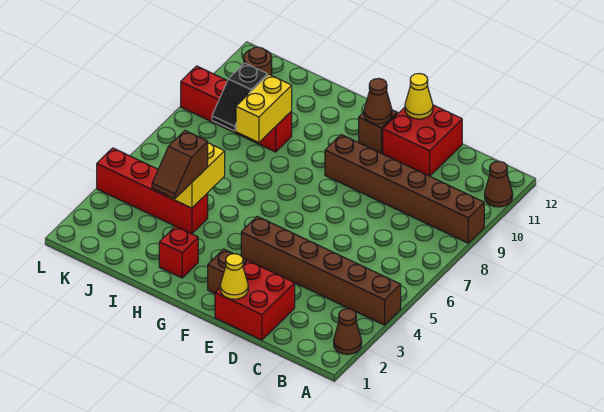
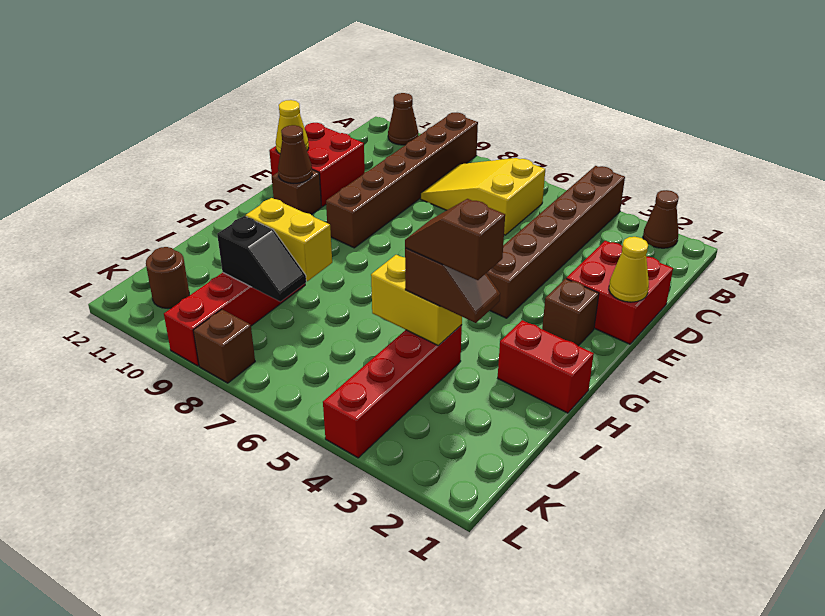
none -> yellow slope B6:C8 level 1 top 6
red brick H2 level 1 -> red brick H1:H2 level 1
none -> brown slope I3:I4 level 4 top 3
none -> brown brick L8 level 1

